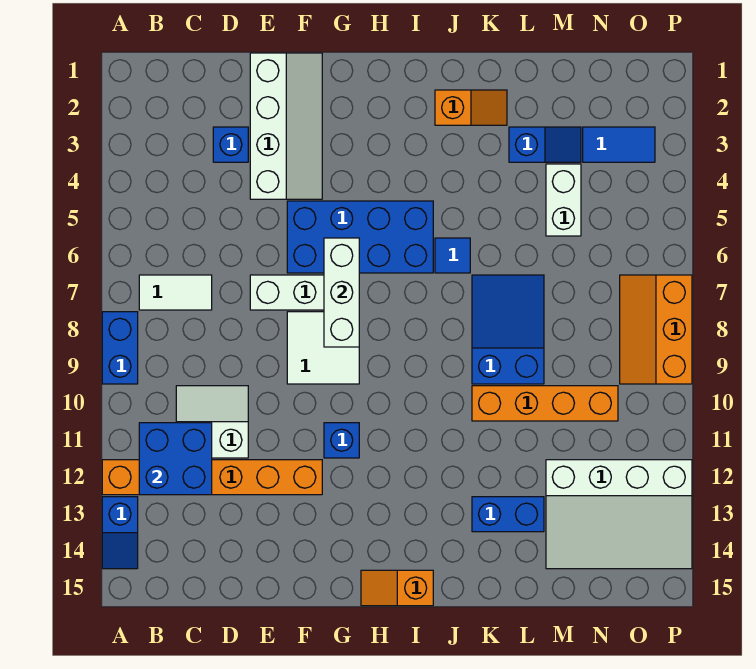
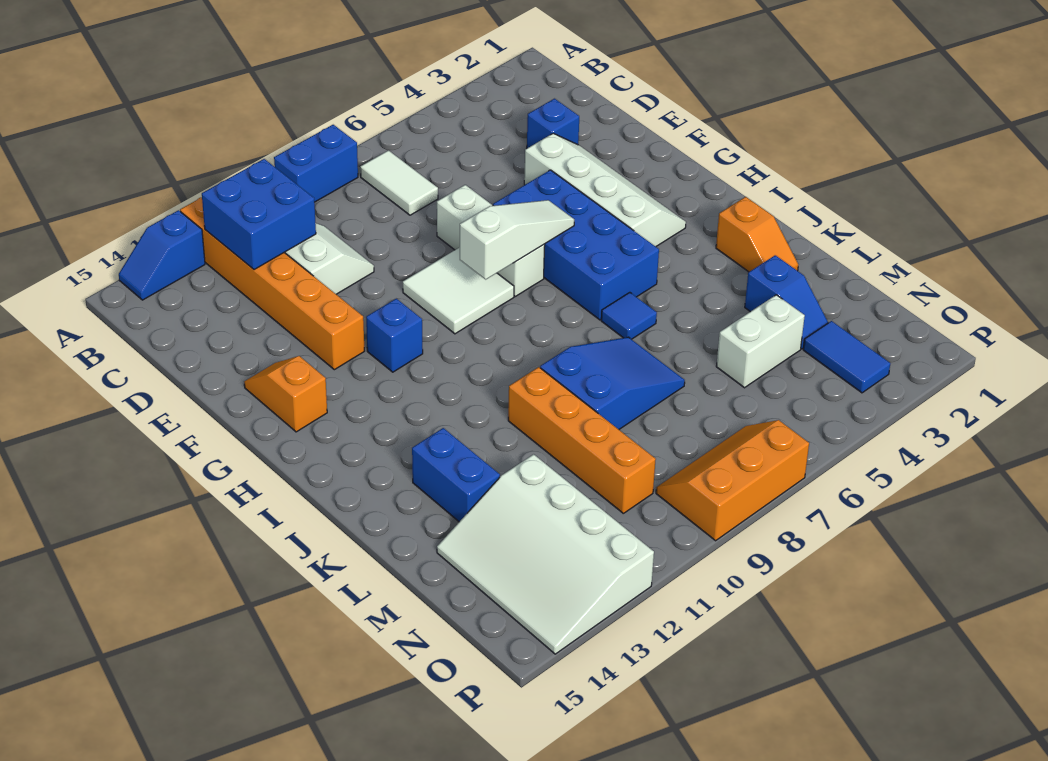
white slope E1:F4 level 1 top E -> white slope E3:H4 level 1 top 4
white brick G6:G8 level 2 -> white slope G6:G8 level 2 top 8
orange slope H15:I15 level 1 top I -> orange slope F14:G14 level 1 top G

